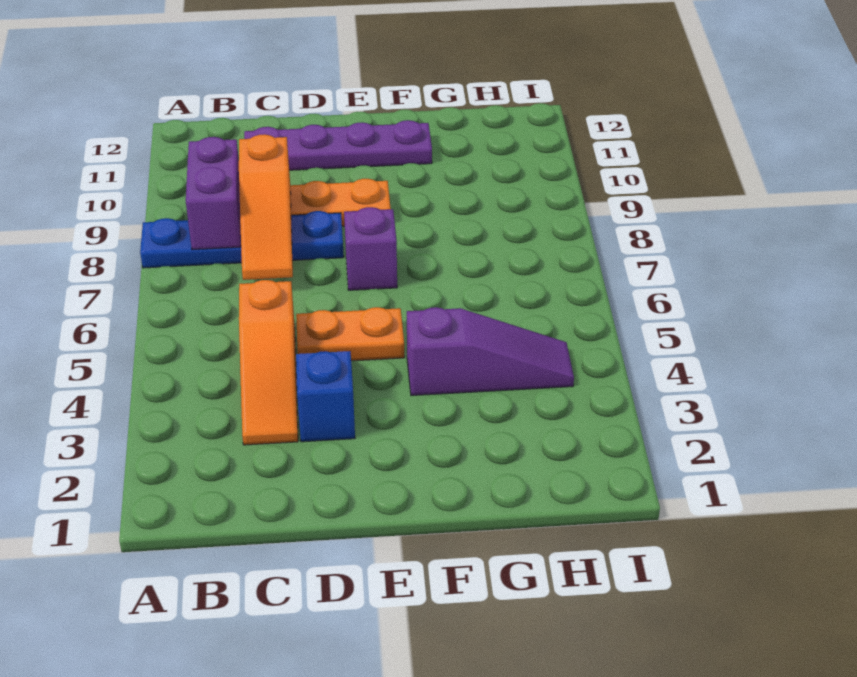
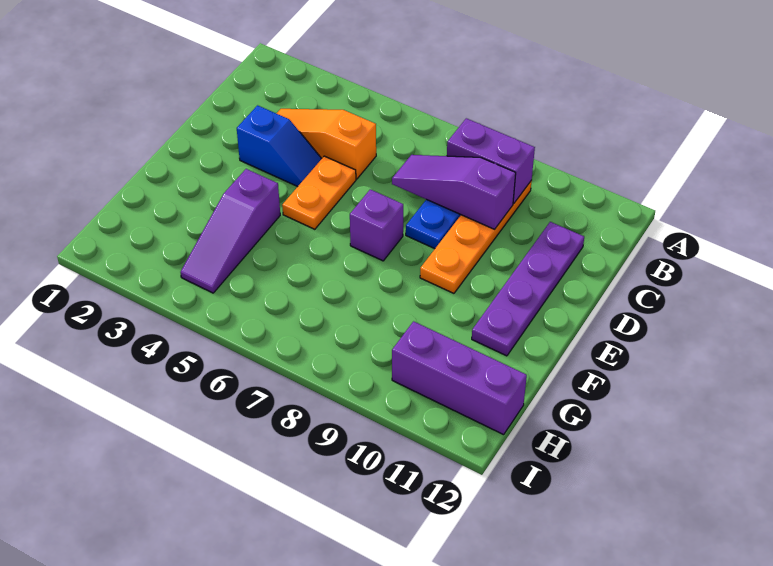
orange slope C7:C9 level 2 top 9 -> purple slope C7:C9 level 2 top 9
none -> purple brick H10:H12 level 1

